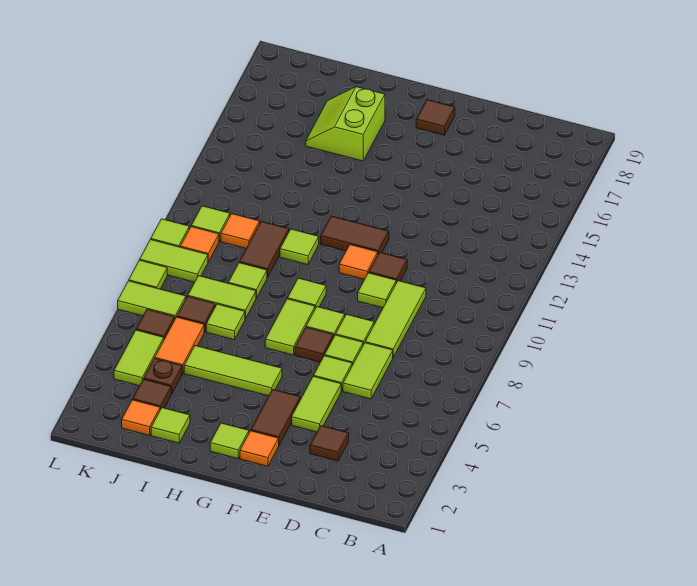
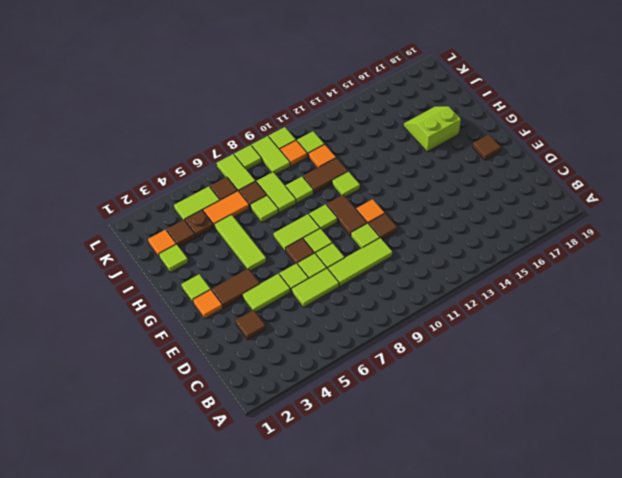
brown tile F12:G12 level 1 -> brown tile F10:G10 level 1

